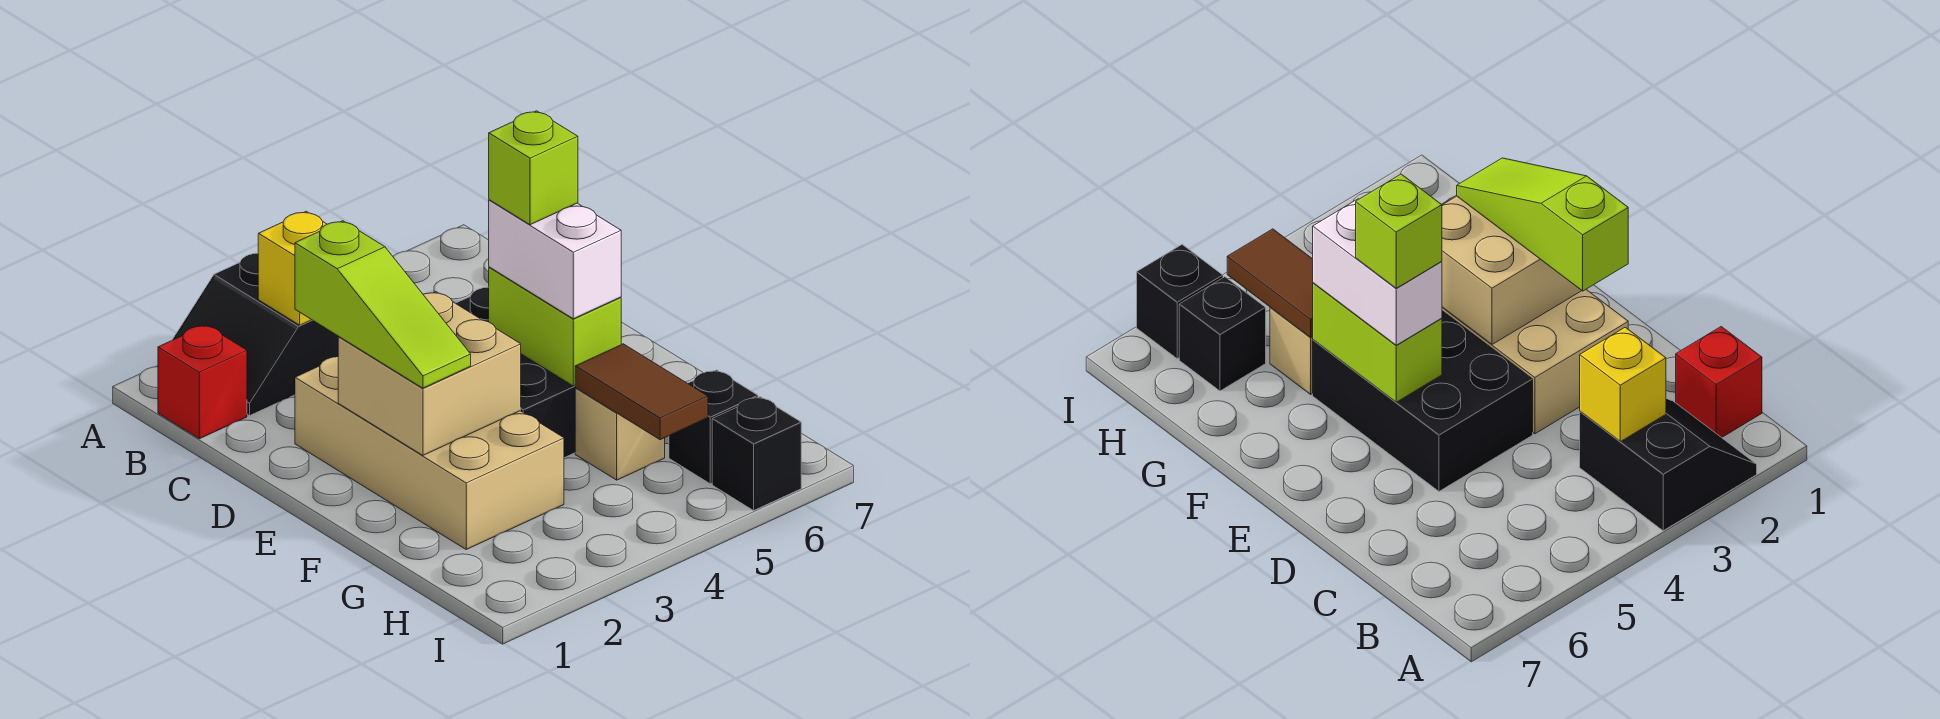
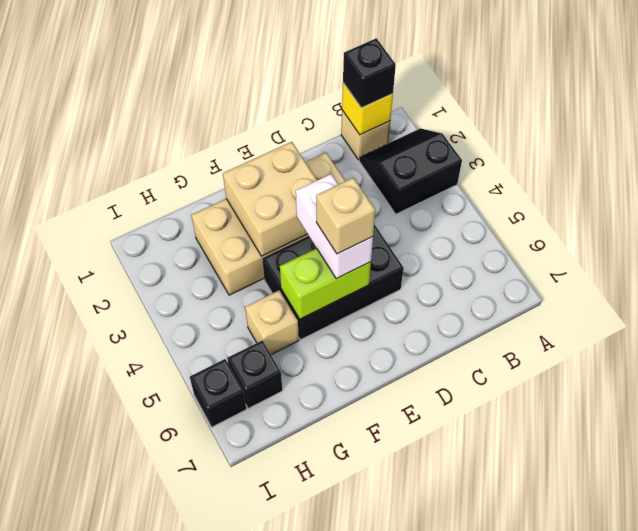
red brick B1 level 1 -> tan brick B1 level 1
none -> black brick B1 level 3
yellow brick B3 level 2 -> yellow brick B1 level 2
lime slope D2:F2 level 3 top D -> none
white brick E5:F5 level 3 -> white brick E4:E5 level 3
lime brick E5 level 4 -> tan brick E5 level 4
brown tile G5:H5 level 2 -> none

